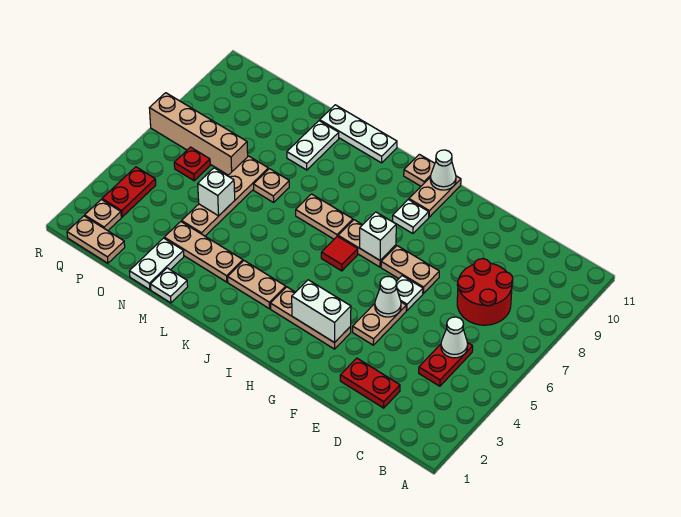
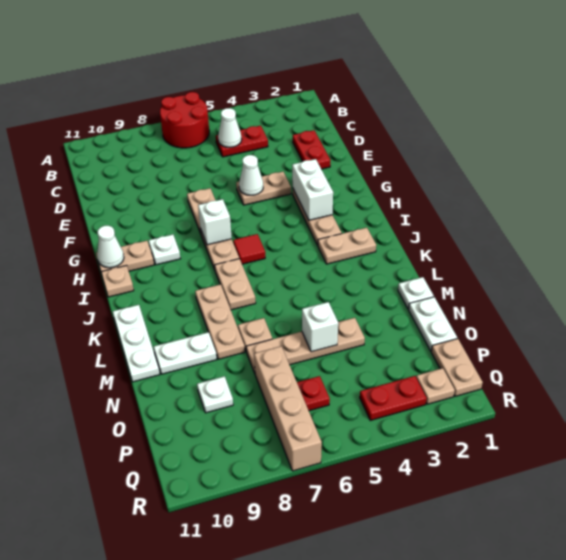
red round brick C7:D8 level 1 -> red round brick A6:B7 level 1
white plate F6 level 1 -> white plate O9 level 1
tan plate J3:K3 level 1 -> tan plate J2:J3 level 1
tan plate L3:N3 level 1 -> tan plate K8:M8 level 1
white plate N1:N2 level 1 -> white plate N1:O1 level 1

